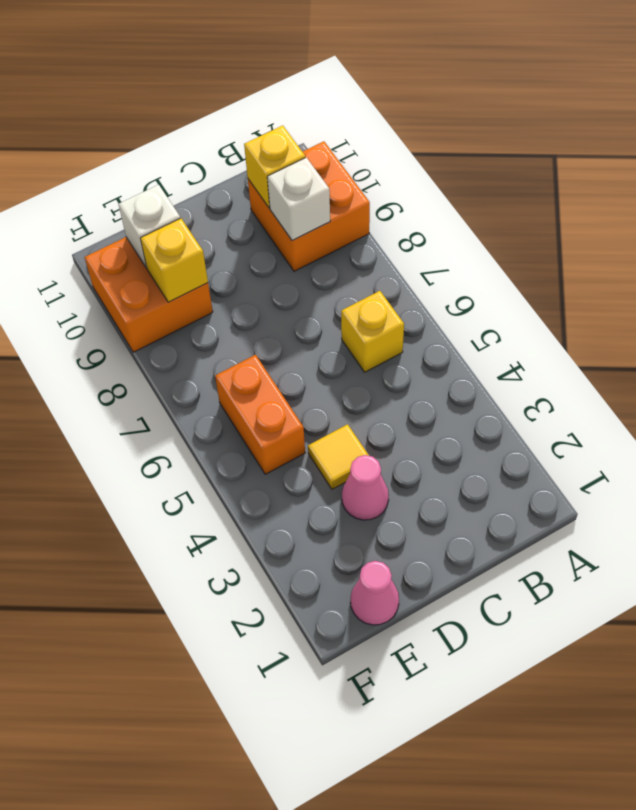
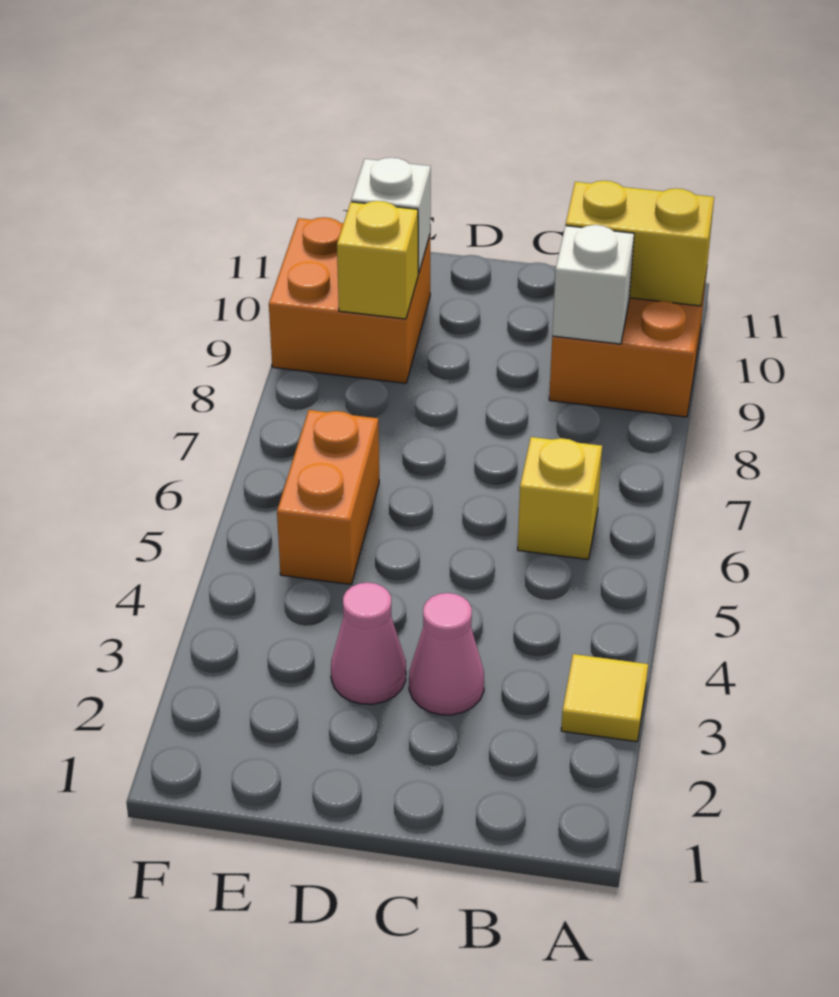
yellow brick B10 level 2 -> yellow brick A10:B10 level 2
yellow tile D4 level 1 -> yellow tile A3 level 1
pink cone E1 level 1 -> pink cone C3 level 1

